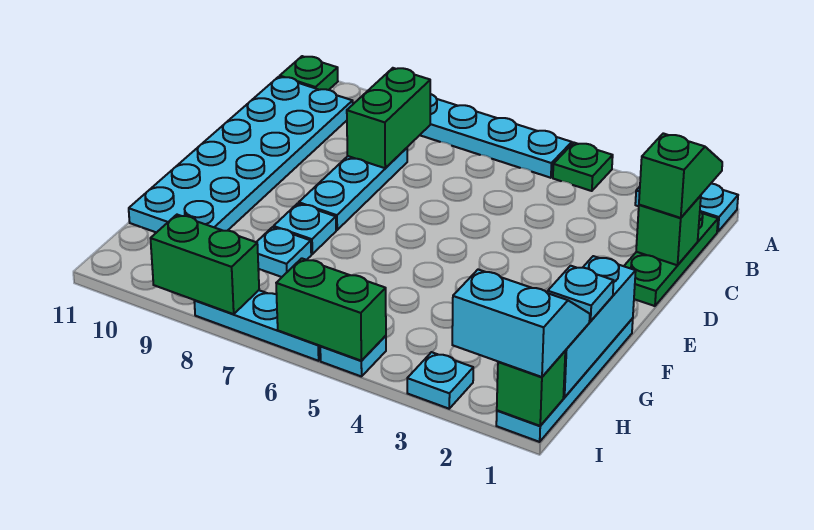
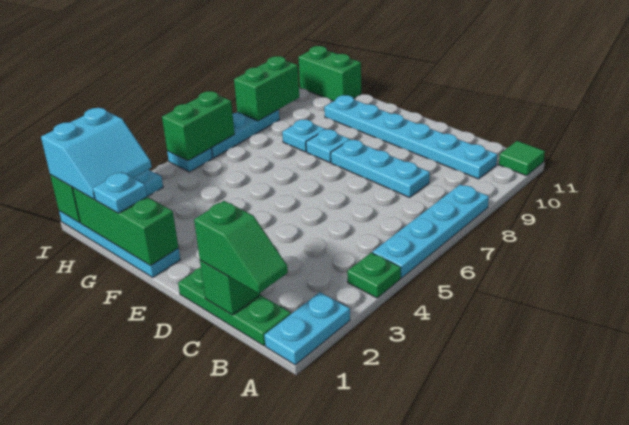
green plate A11 level 1 -> green tile A11 level 1
green brick B8:C8 level 2 -> green brick H11:I11 level 1
cyan plate B10:G11 level 1 -> cyan plate B10:G10 level 1
cyan brick F1:H1 level 2 -> green brick F1:H1 level 2

